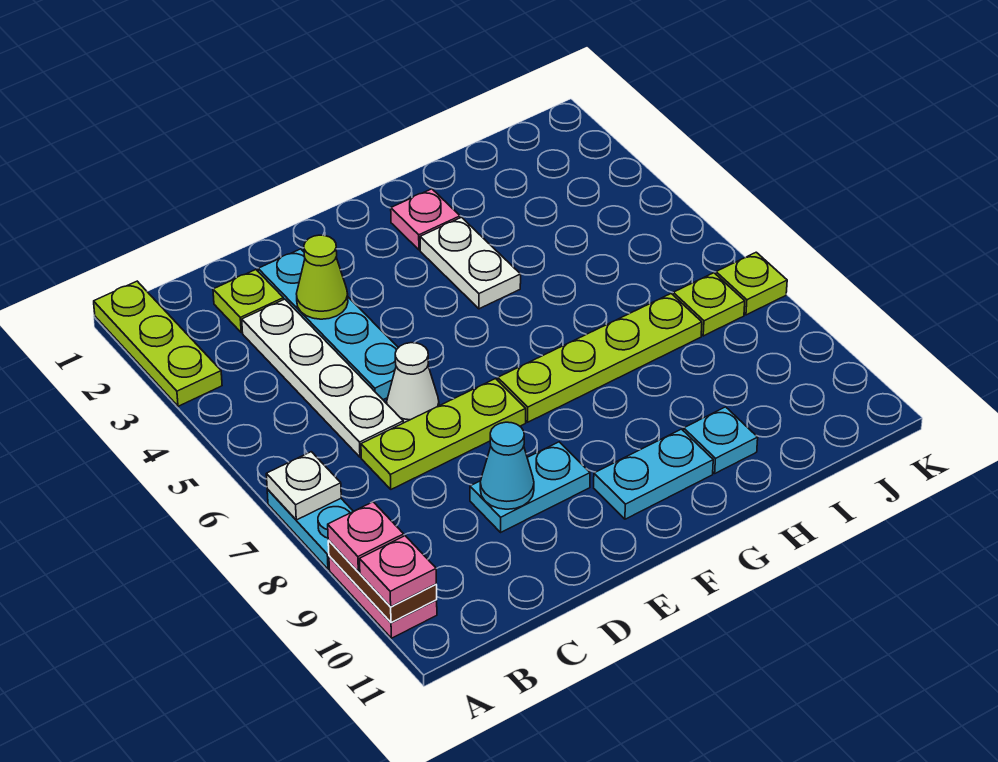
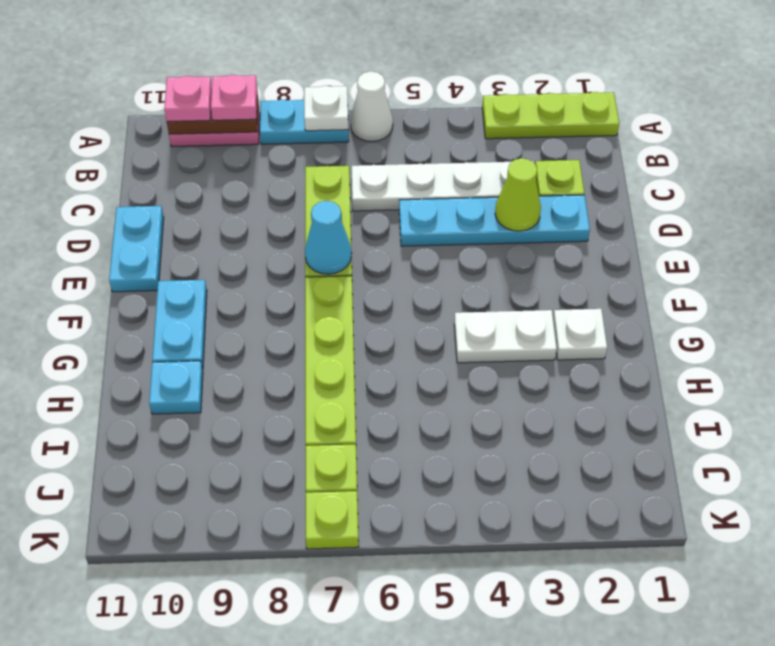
white cone D6 level 1 -> white cone A6 level 1
cyan plate D9:E9 level 1 -> cyan plate D11:E11 level 1
cyan cone D9 level 2 -> cyan cone E7 level 2
pink plate G2 level 1 -> white plate G2 level 1

